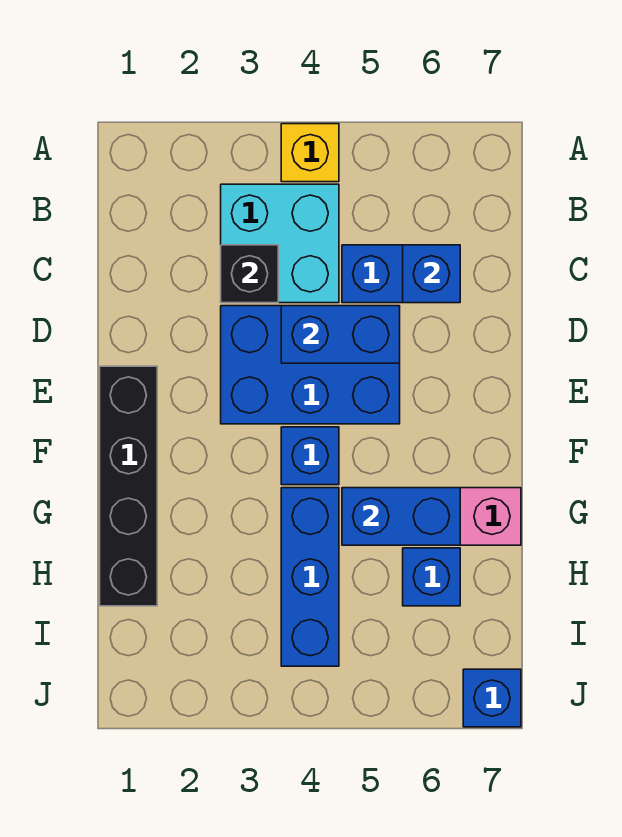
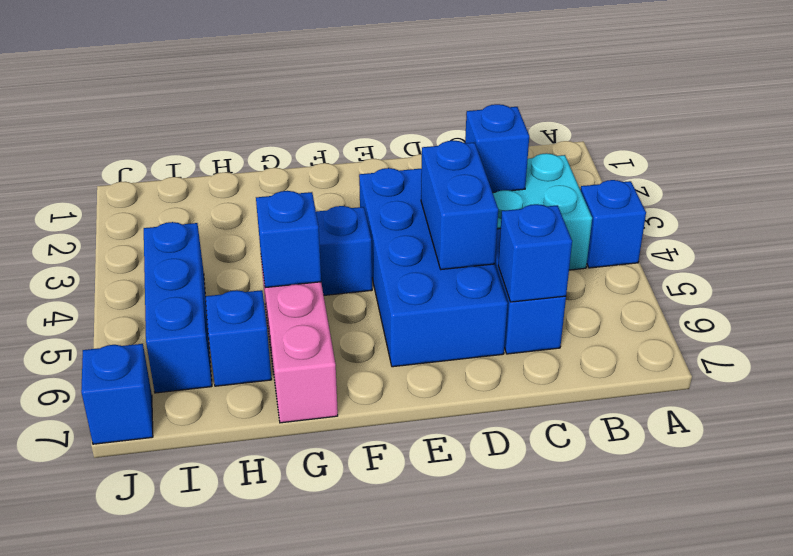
yellow brick A4 level 1 -> blue brick A4 level 1
black brick C3 level 2 -> blue brick C3 level 2
blue brick D3:E5 level 1 -> blue brick D3:E6 level 1
black brick E1:H1 level 1 -> none
blue brick G4:I4 level 1 -> blue brick I4:I6 level 1
blue brick G5:G6 level 2 -> blue brick G5 level 2

